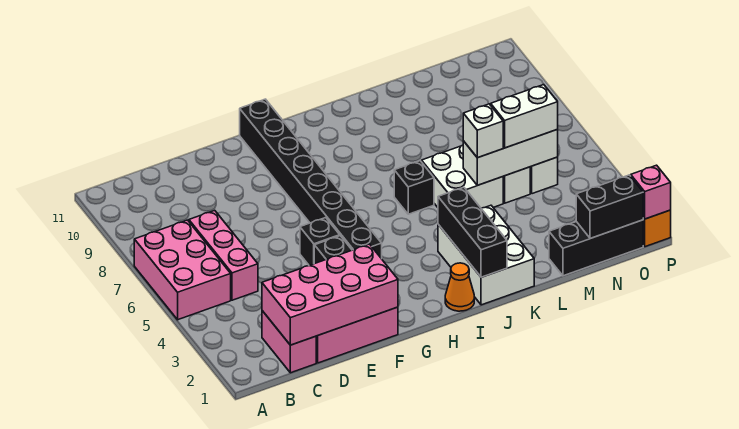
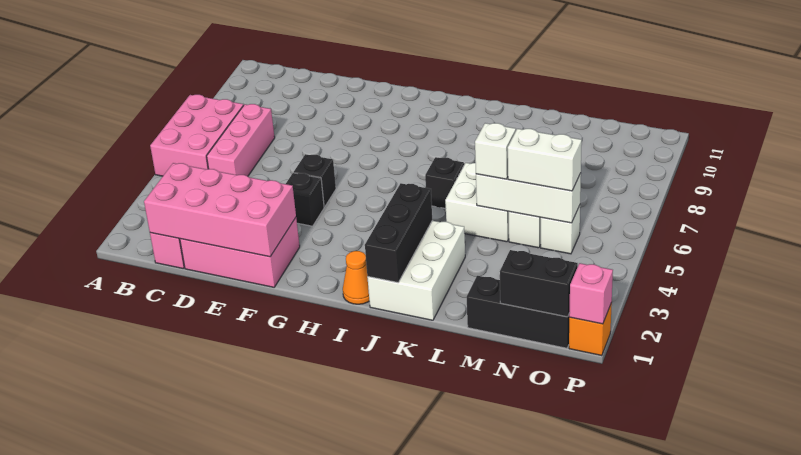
black brick G4:G11 level 1 -> none

